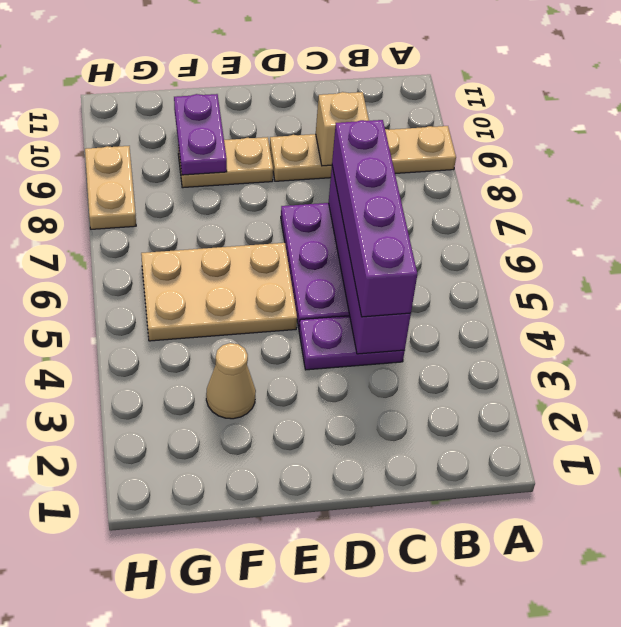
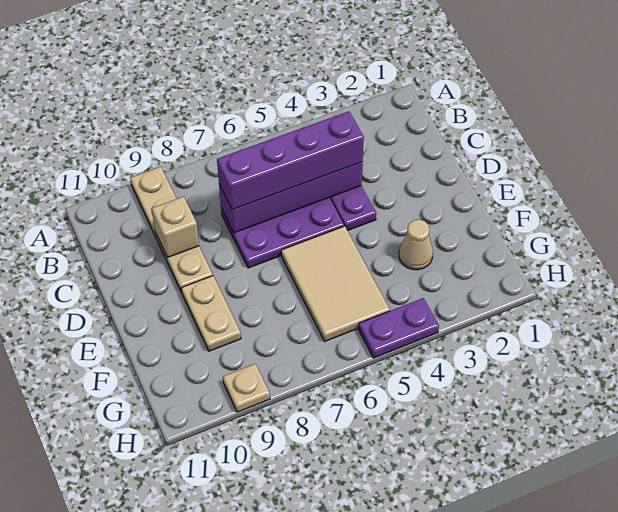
tan plate E5:G6 level 1 -> tan tile E5:G6 level 1
purple plate F9:F10 level 2 -> purple plate H4:H5 level 1
tan plate H8:H9 level 1 -> tan plate H9 level 1

